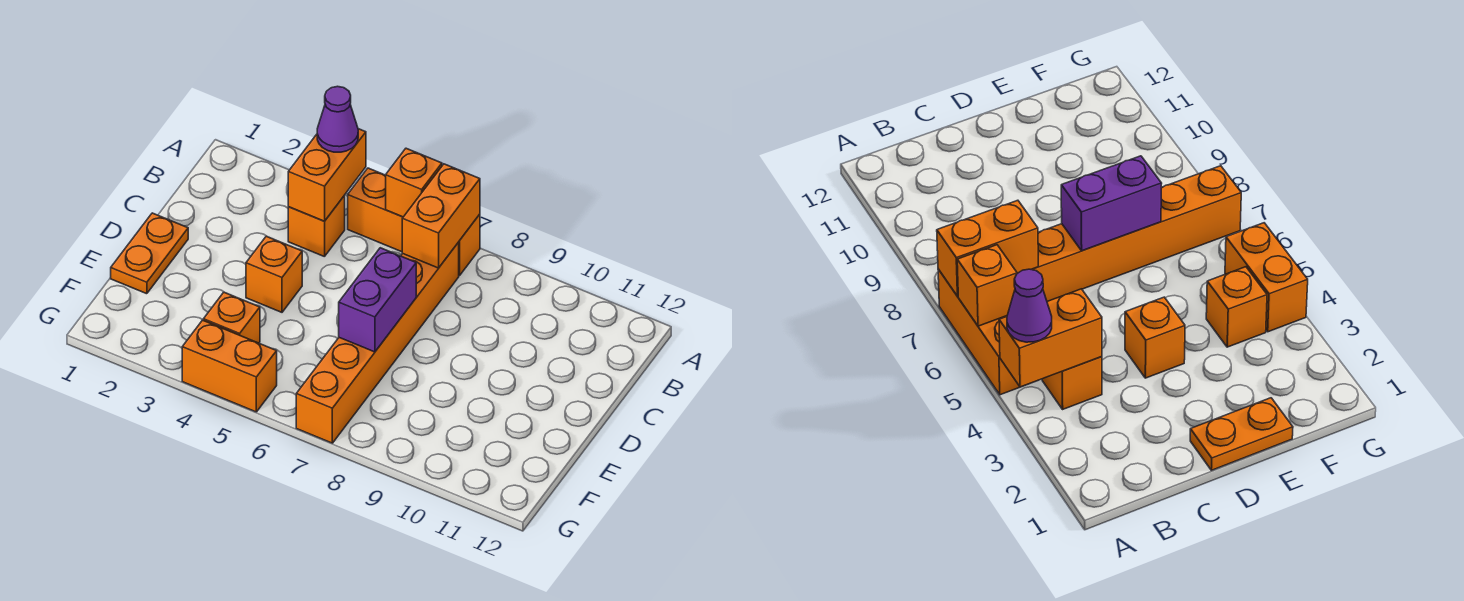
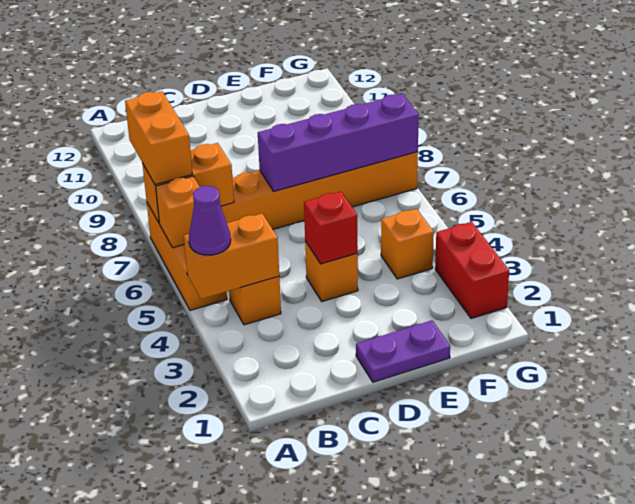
orange plate D1:E1 level 1 -> purple plate D1:E1 level 1
none -> red brick D4 level 2
purple brick D7:E7 level 2 -> purple brick D7:G7 level 2
none -> red brick G2:G3 level 1
orange brick G4:G5 level 1 -> orange brick A7:A8 level 3

